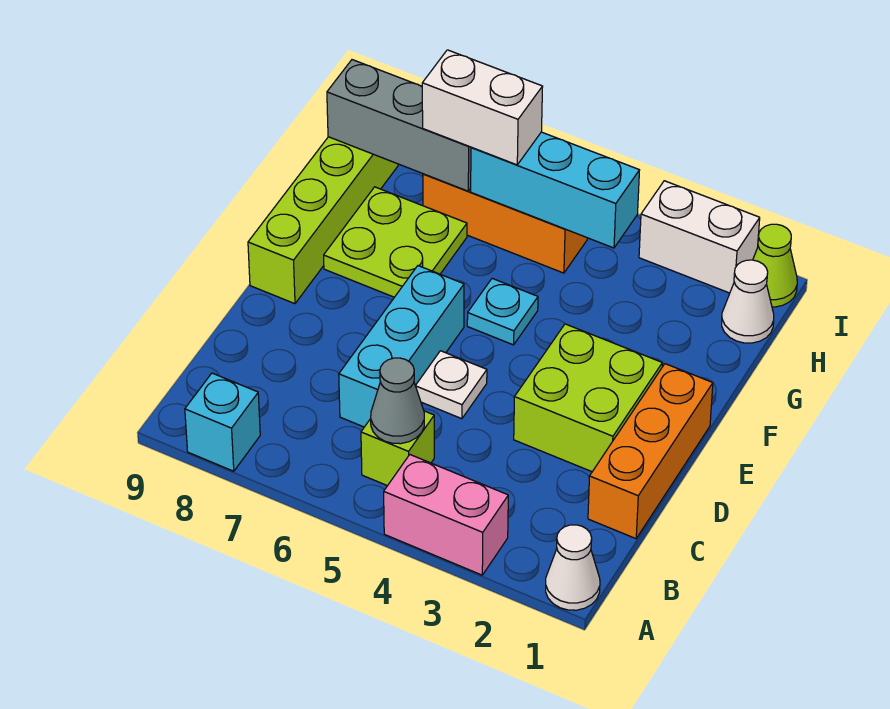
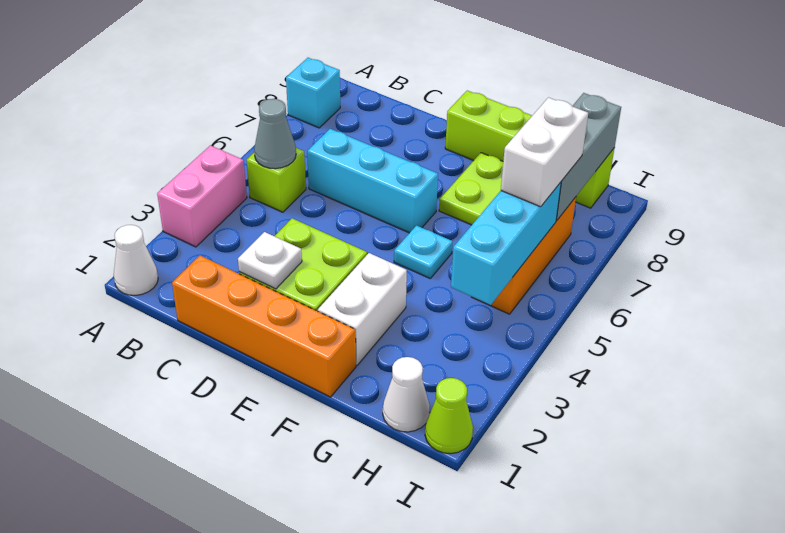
orange brick C1:E1 level 1 -> orange brick C1:F1 level 1
white plate D5 level 1 -> white plate D2 level 2
white brick I2:I3 level 1 -> white brick F2:F3 level 1

